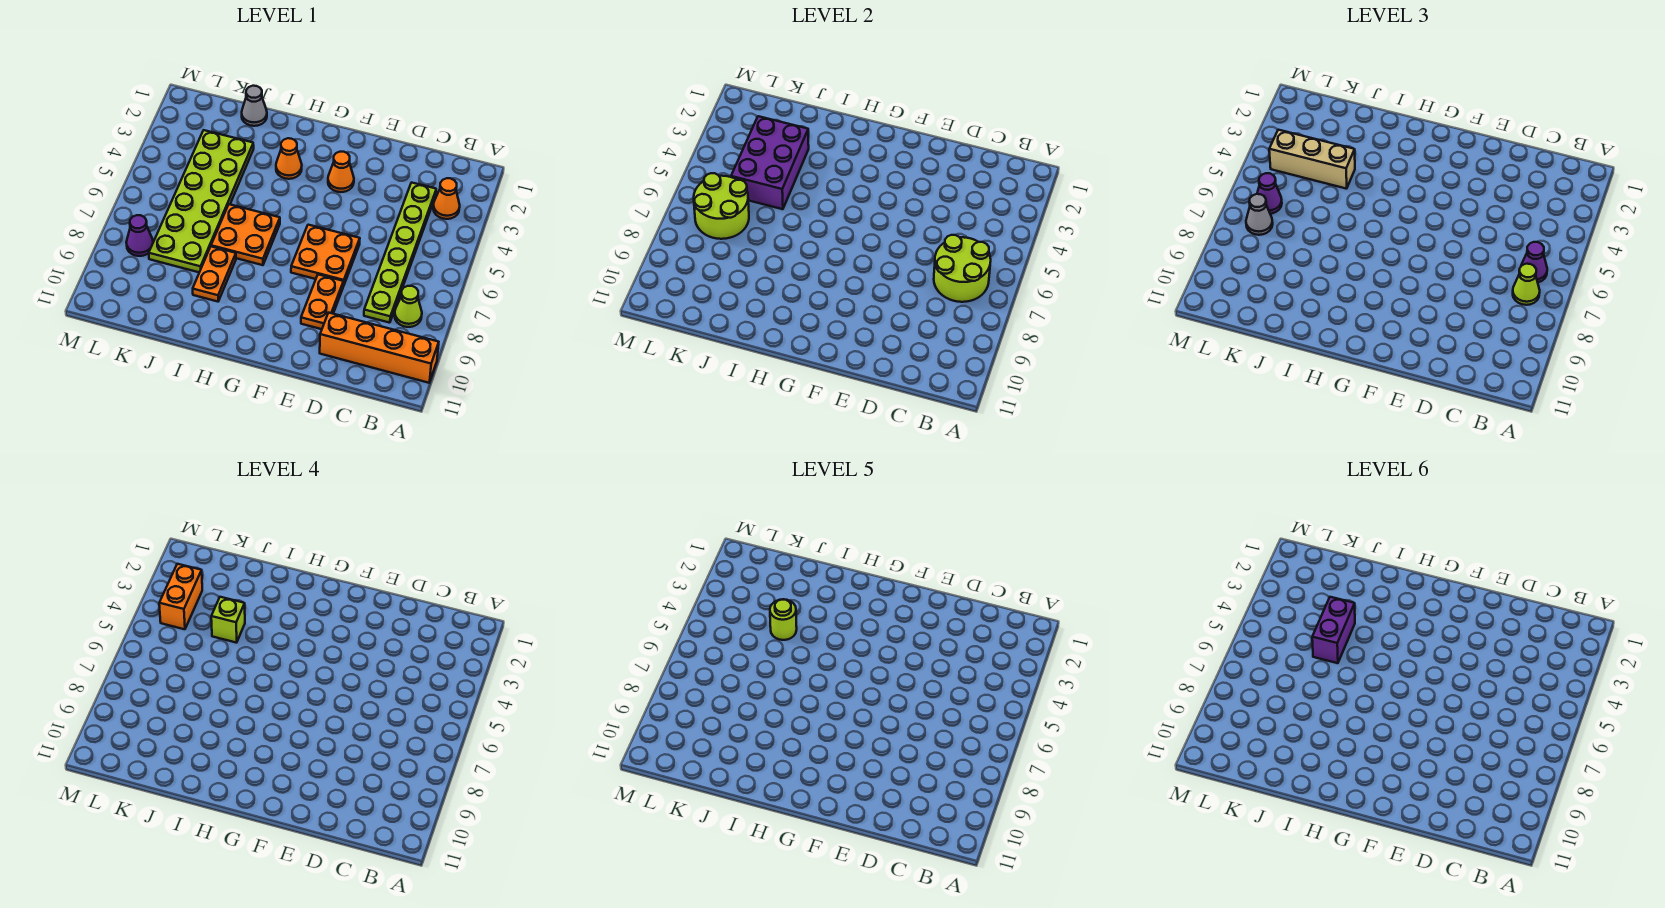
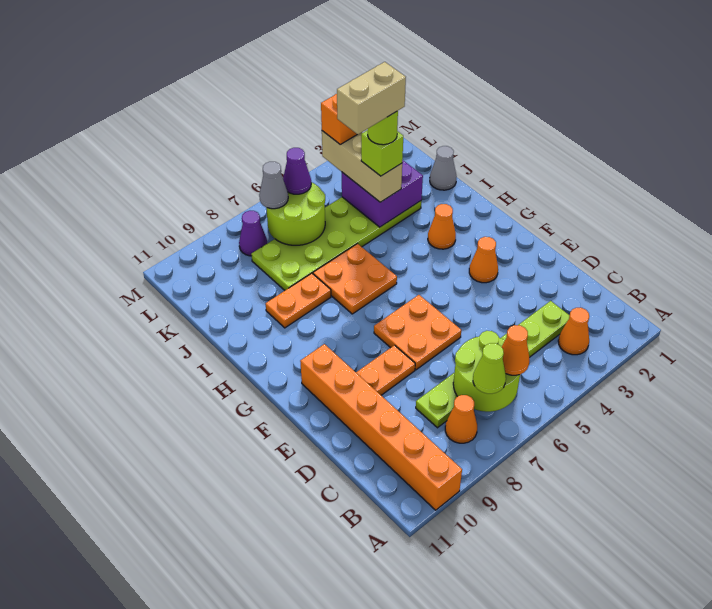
orange brick A10:D10 level 1 -> orange brick A10:F10 level 1
purple cone B6 level 3 -> orange cone B6 level 3
lime cone B8 level 1 -> orange cone B8 level 1
purple brick J3:K5 level 2 -> purple brick J3:K4 level 2
purple brick J4:J5 level 6 -> tan brick J4:J5 level 6

